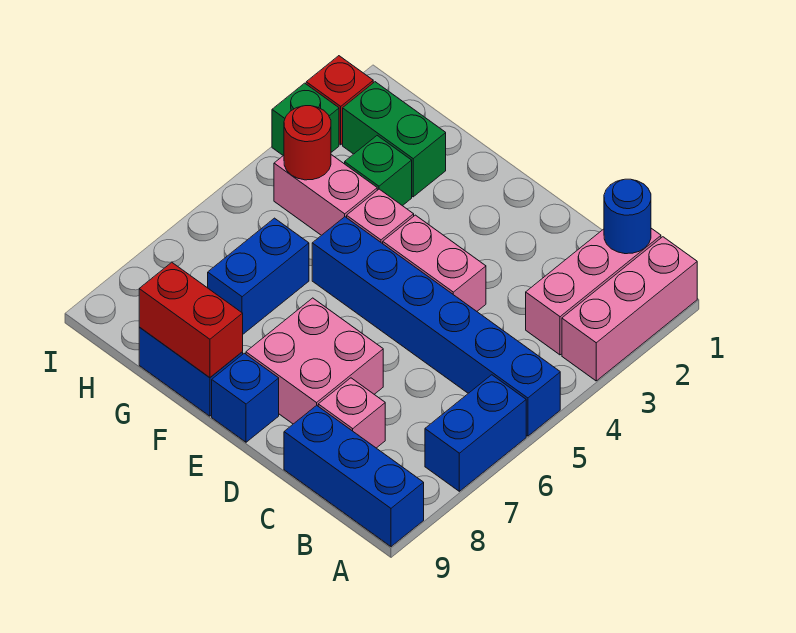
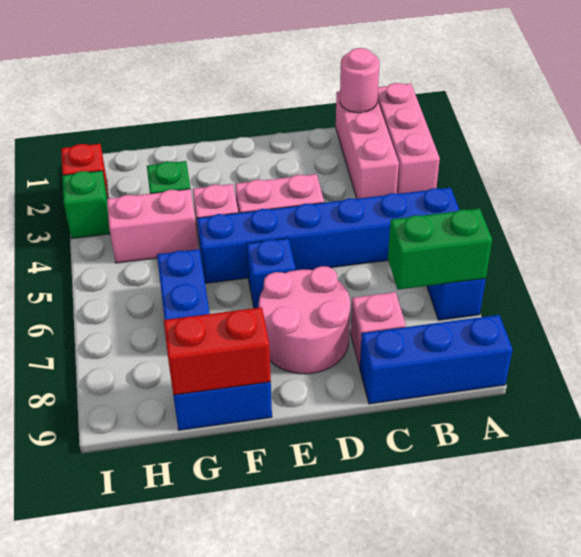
blue round brick B1 level 2 -> pink round brick B1 level 2
pink brick D7:E8 level 1 -> pink round brick D7:E8 level 1
blue brick E9 level 1 -> blue brick E6 level 1
green brick G2:H2 level 1 -> green brick A7:B7 level 2
red round brick H4 level 2 -> none

